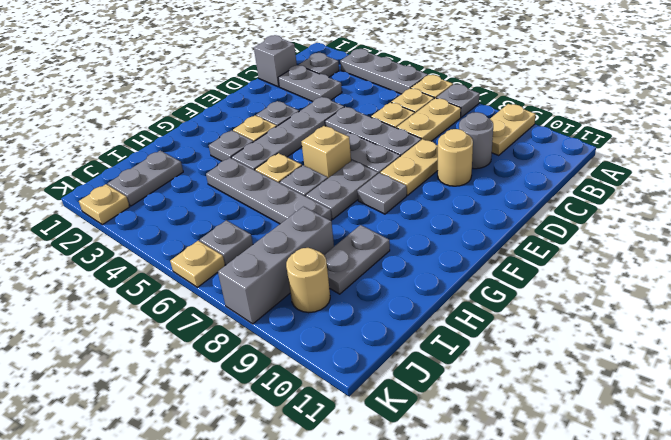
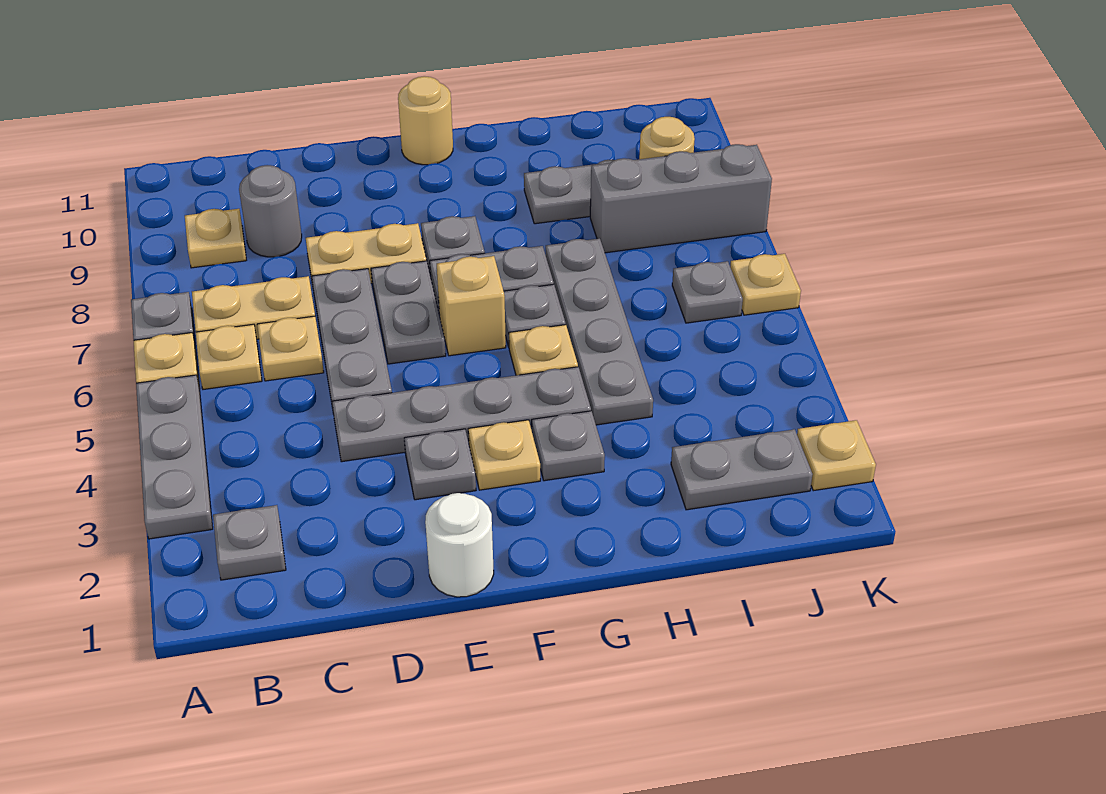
tan plate A9:B9 level 1 -> tan plate B9 level 1
grey brick C1 level 1 -> none
grey plate C2:C3 level 1 -> none
tan round brick D9 level 1 -> tan round brick F11 level 1
none -> white round brick E1 level 1

